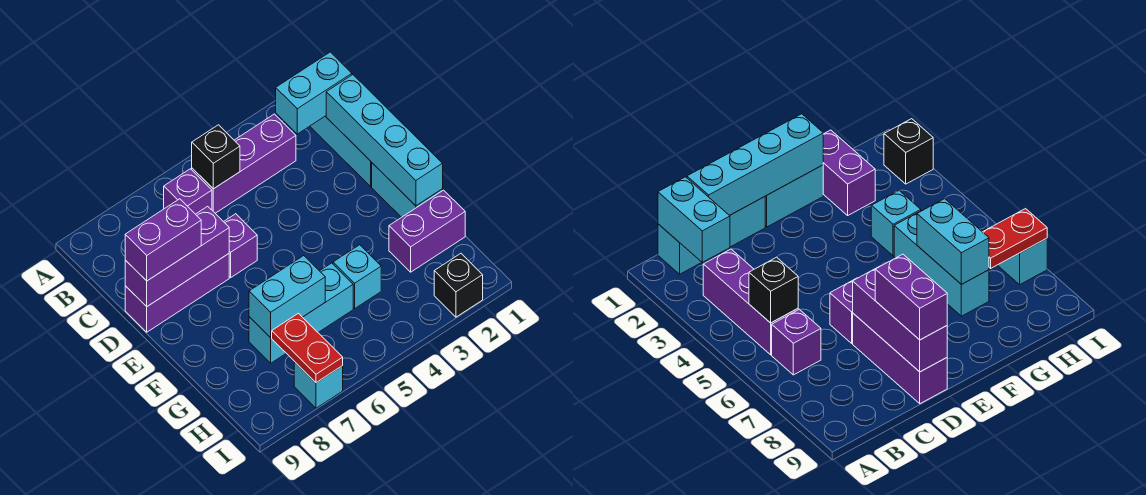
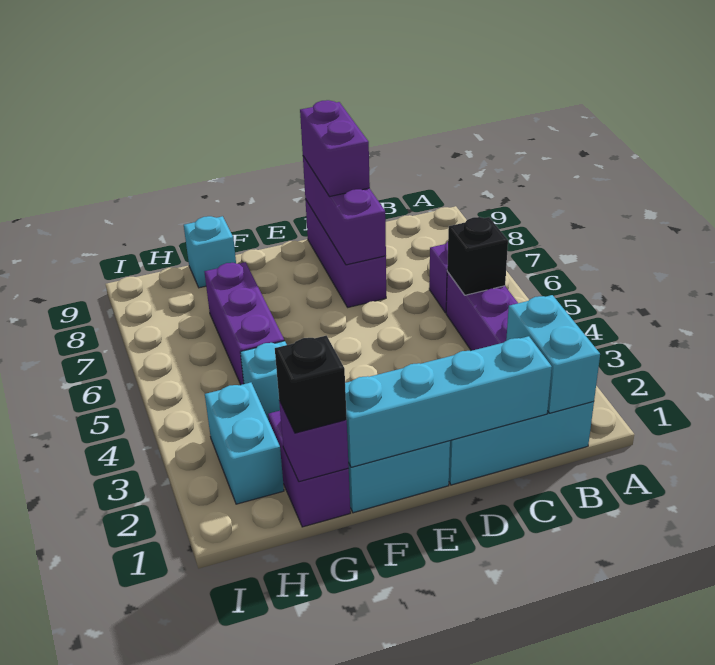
purple brick D6 level 1 -> purple brick G1 level 2
cyan brick G5:G7 level 1 -> purple brick G5:G7 level 1
cyan brick G6:G7 level 2 -> cyan brick H2:H3 level 1
red plate H7:I7 level 2 -> none
black brick I2 level 1 -> black brick G1 level 3
cyan brick I7 level 1 -> cyan brick G9 level 1

